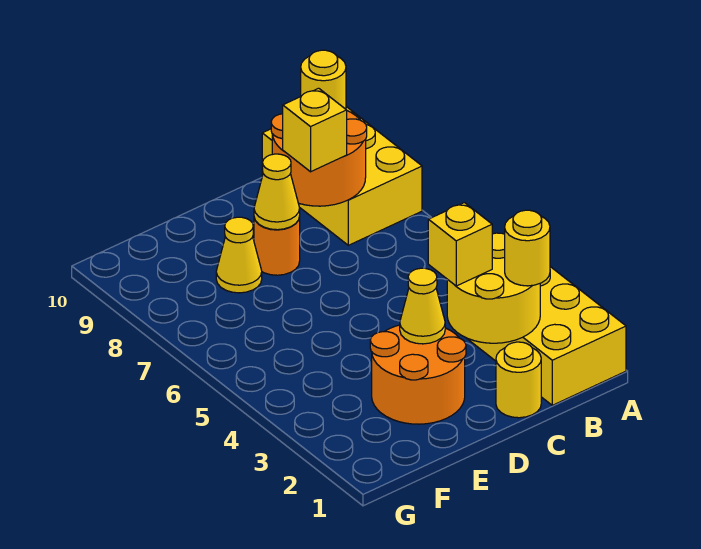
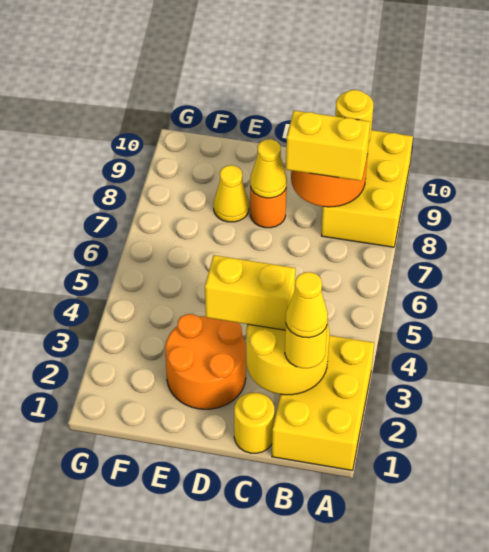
yellow brick C3 level 3 -> yellow brick C3:D3 level 3
yellow brick C8 level 3 -> yellow brick B8:C8 level 3
yellow cone D3 level 2 -> yellow cone B2 level 4

